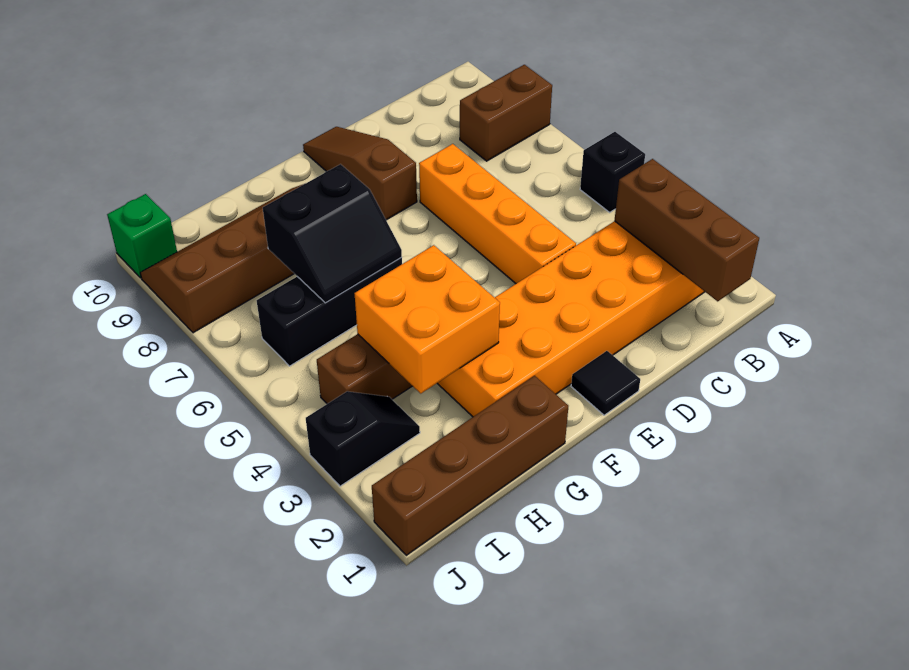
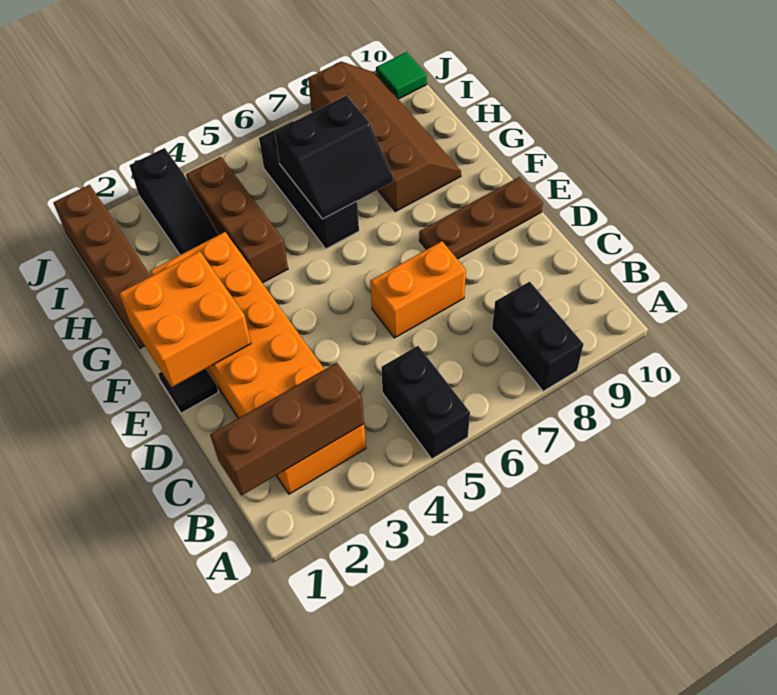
black brick A5 level 1 -> black brick A5:B5 level 1
brown brick A8:B8 level 1 -> black brick A8:B8 level 1
orange brick D4:D7 level 1 -> orange brick D6:D7 level 1
brown slope E8:E10 level 1 top 8 -> brown plate E8:E10 level 1
orange brick G3:H4 level 2 -> orange brick E1:F2 level 2
black slope G6:H7 level 2 top 7 -> black slope G6:H7 level 2 top H
black slope I3:J3 level 1 top J -> black slope H3:J3 level 1 top J
green brick J10 level 1 -> green tile J10 level 1

